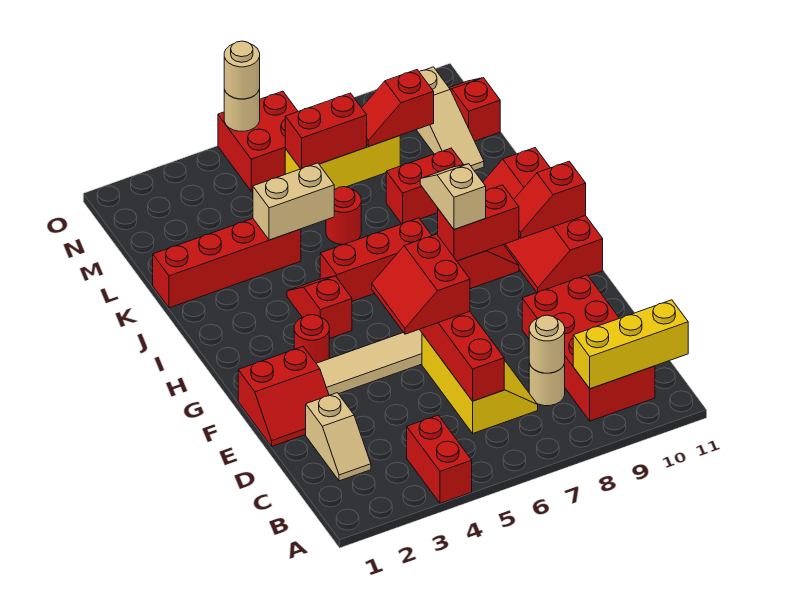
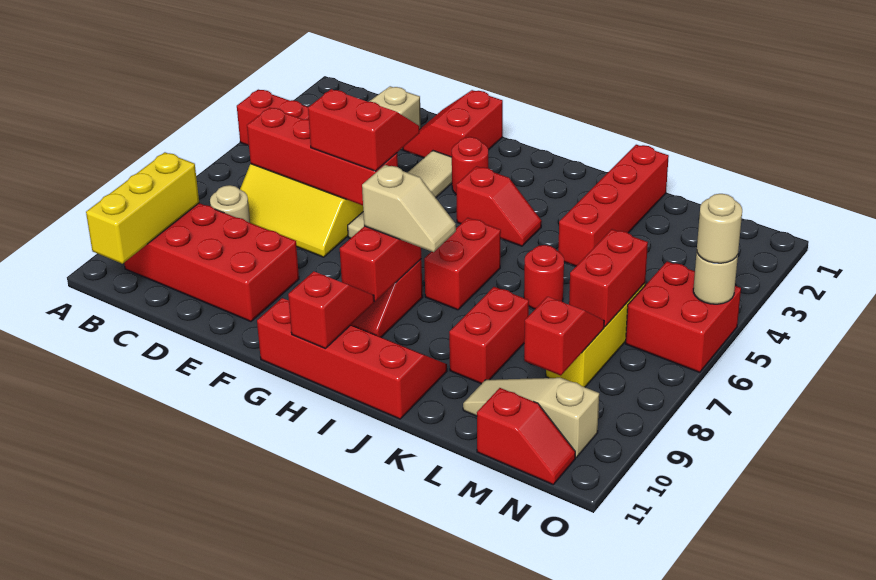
tan round brick C8 level 2 -> none
red brick I5:I7 level 1 -> red brick I6:I7 level 1
tan brick K4:K5 level 2 -> none

